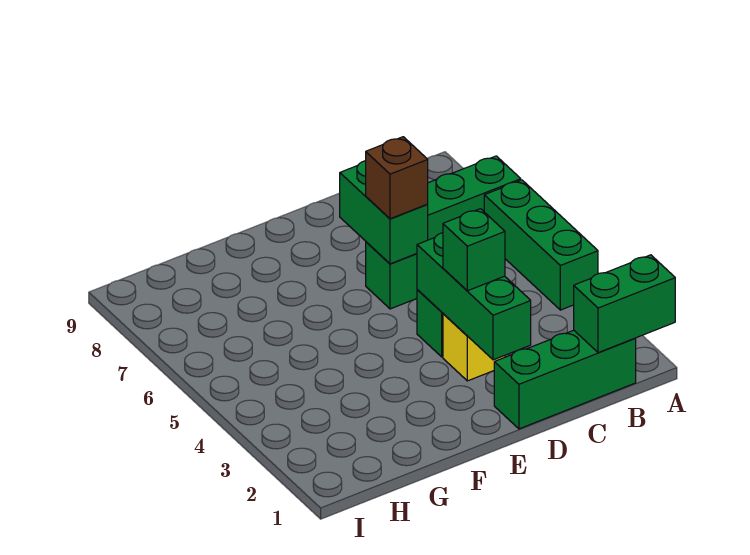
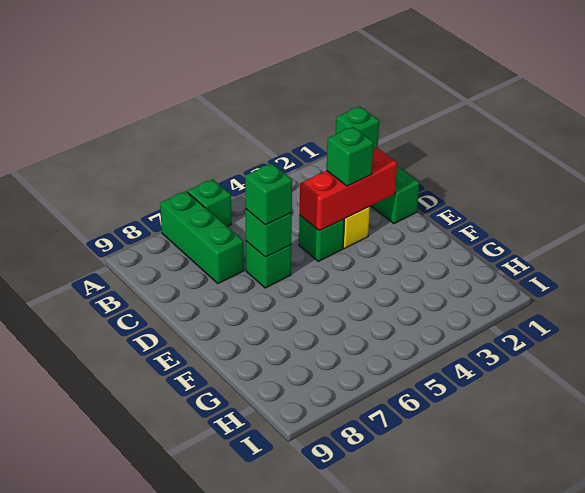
green brick A1:B1 level 2 -> green brick B1 level 2
green brick A4:A6 level 1 -> green brick A6 level 1
green brick D2:D4 level 2 -> red brick D2:D4 level 2
green brick D6:D7 level 2 -> green brick D6 level 2
brown brick D6 level 3 -> green brick D6 level 3

